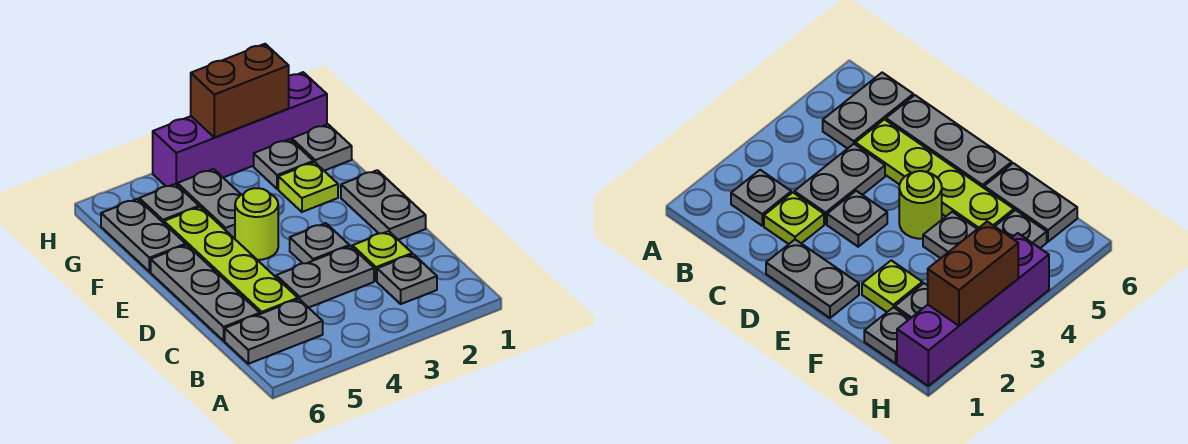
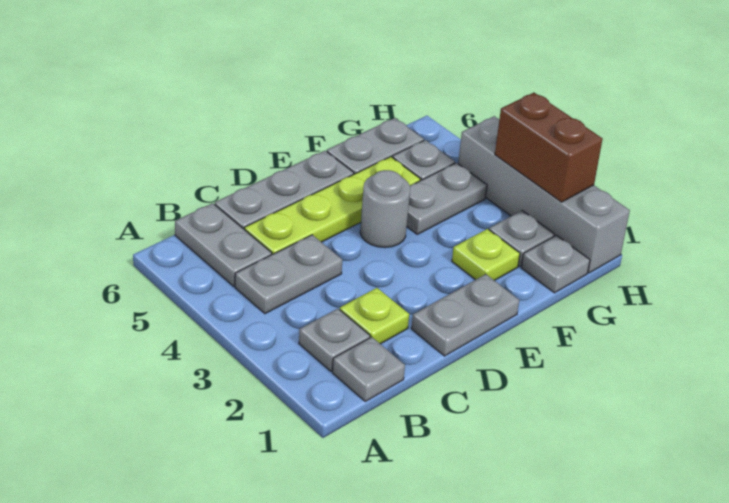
grey plate C3:C4 level 1 -> grey plate B4:C4 level 1
grey plate D3 level 1 -> grey plate B1 level 1
lime round brick E4 level 1 -> grey round brick E4 level 1
purple brick H1:H4 level 1 -> grey brick H1:H4 level 1

